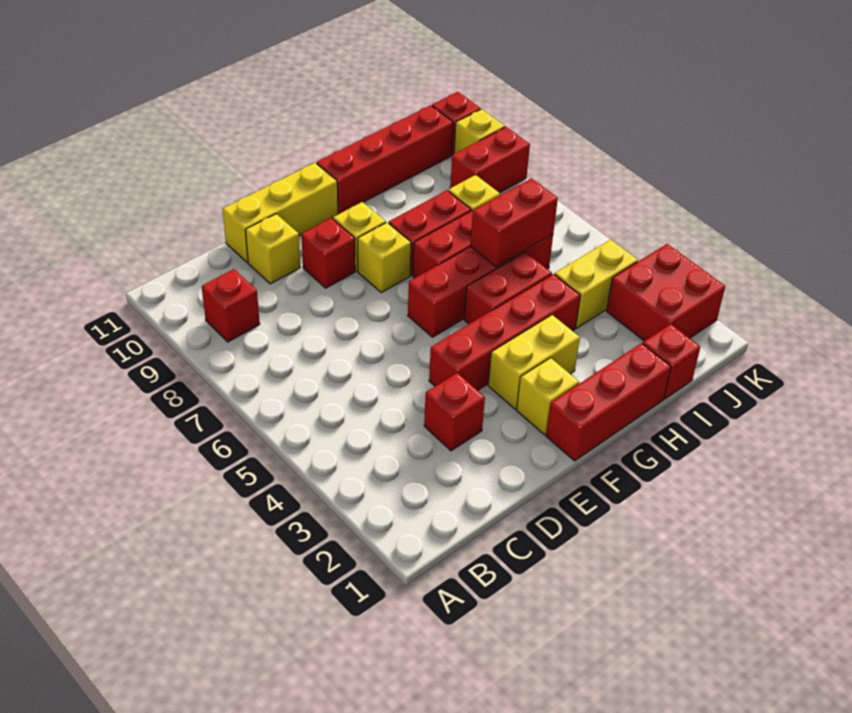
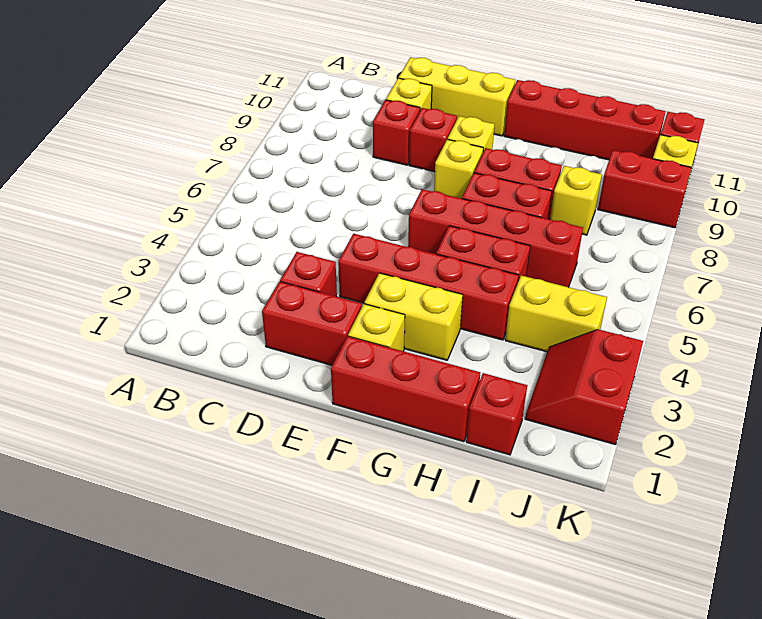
red brick B9 level 1 -> red brick D9 level 1
red brick H6:I6 level 2 -> red brick D2:E2 level 1
red brick J2:K3 level 1 -> red slope J2:K3 level 1 top K

